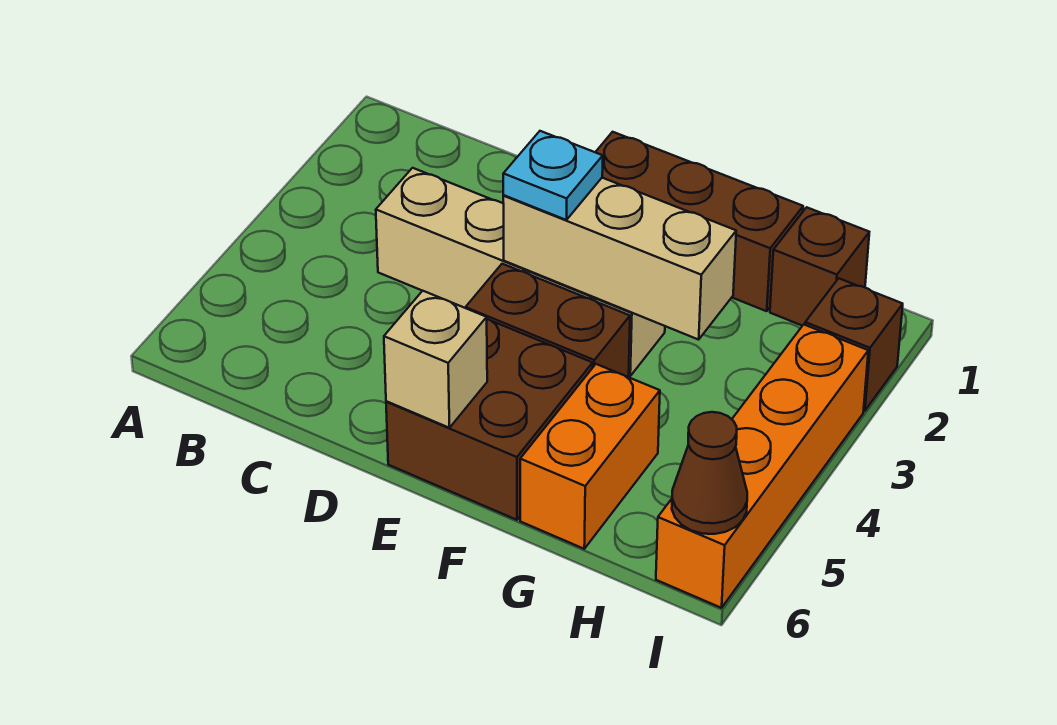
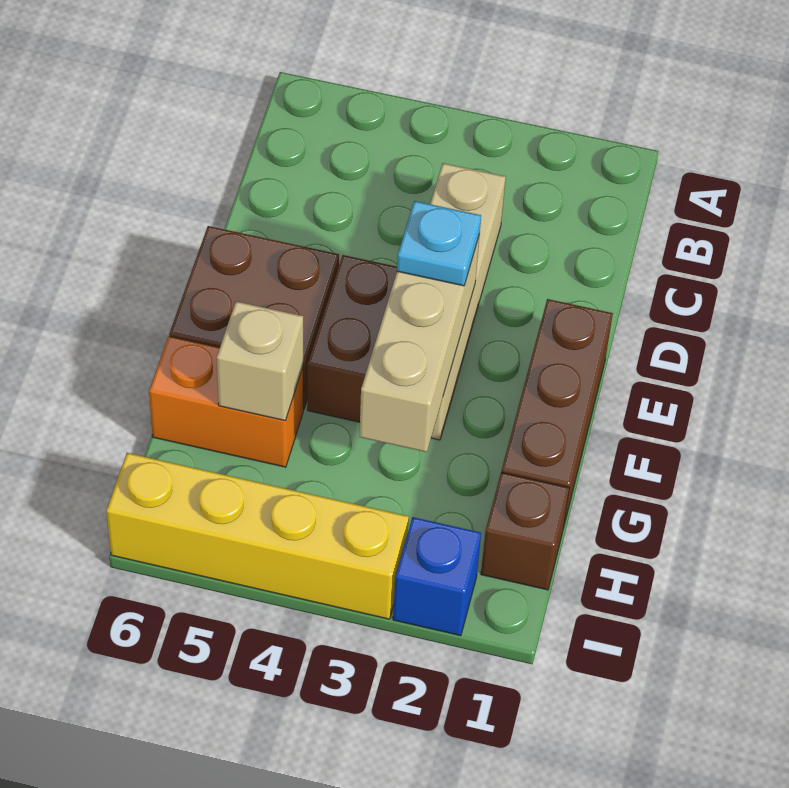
tan brick E6 level 2 -> tan brick G5 level 2
brown brick I2 level 1 -> blue brick I2 level 1
orange brick I3:I6 level 1 -> yellow brick I3:I6 level 1
brown cone I6 level 2 -> none

